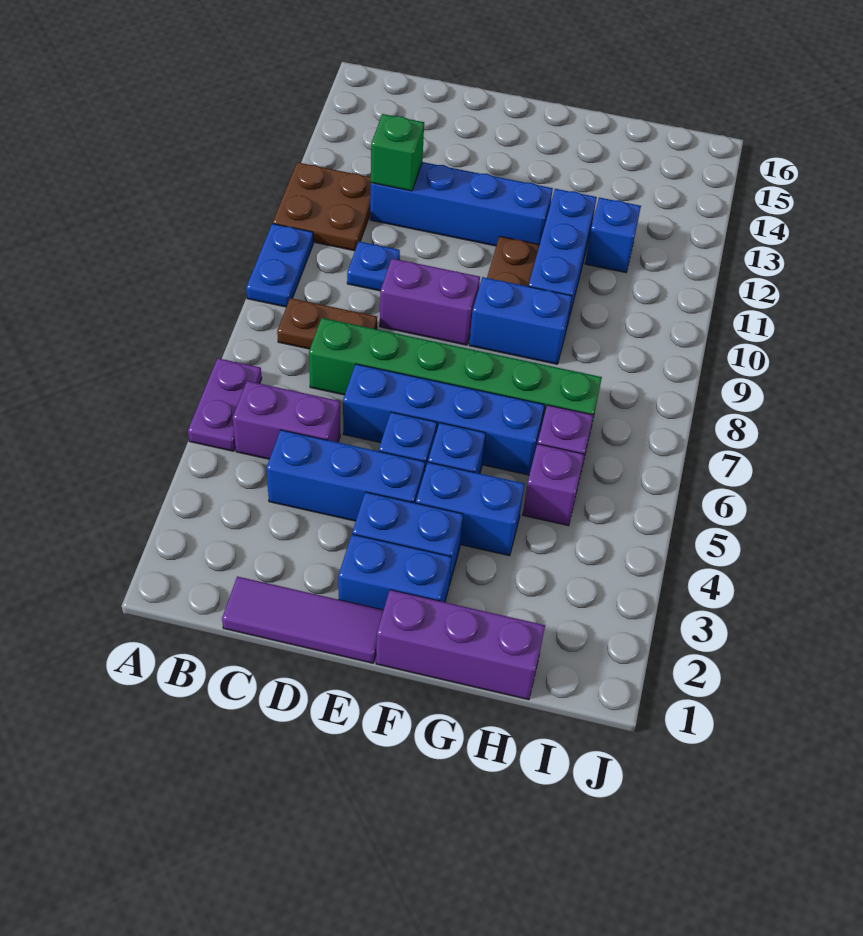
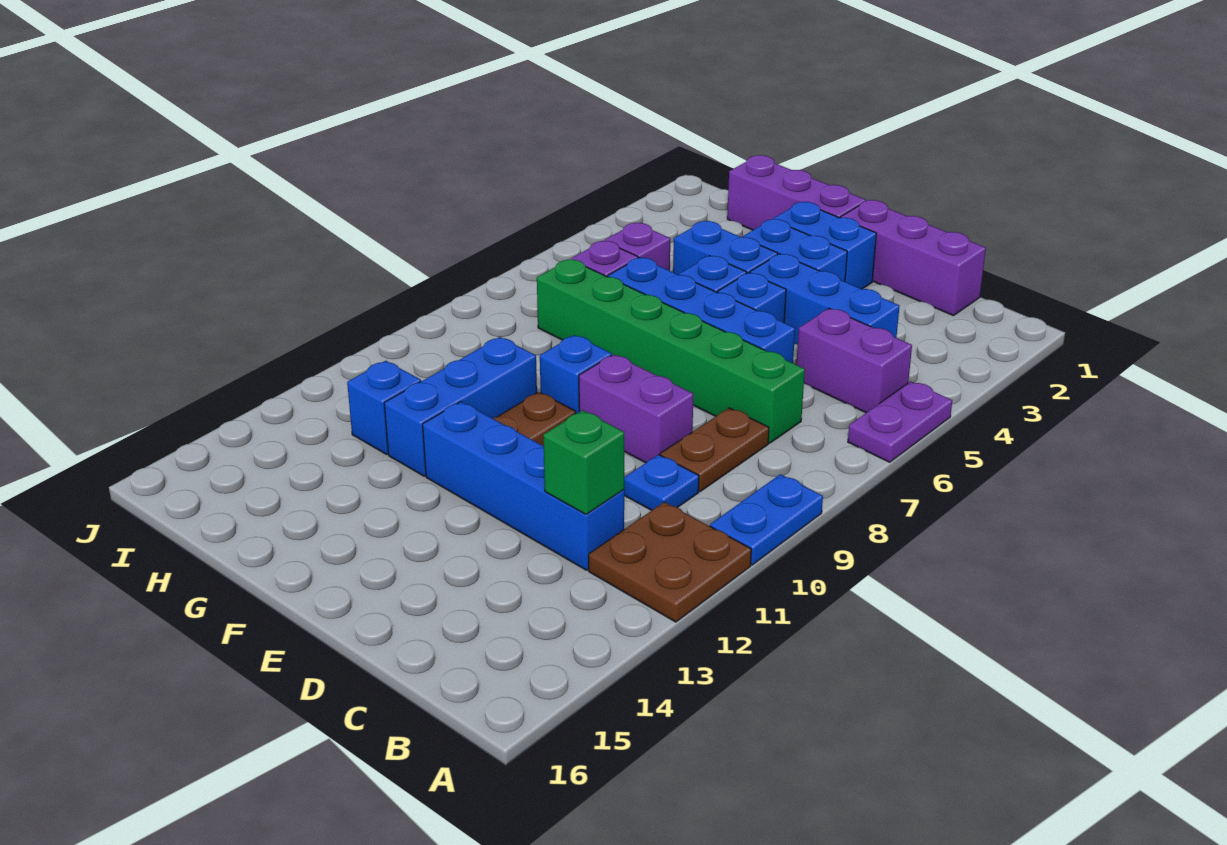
brown plate B8:C8 level 1 -> brown plate C8:C9 level 1
purple tile C1:E1 level 1 -> purple brick C1:E1 level 1
blue brick F9:G9 level 1 -> blue brick F9 level 1

